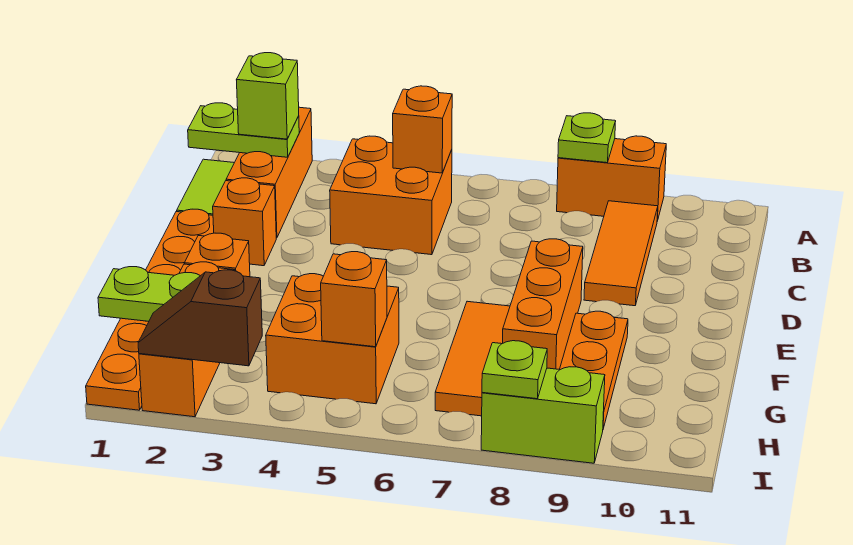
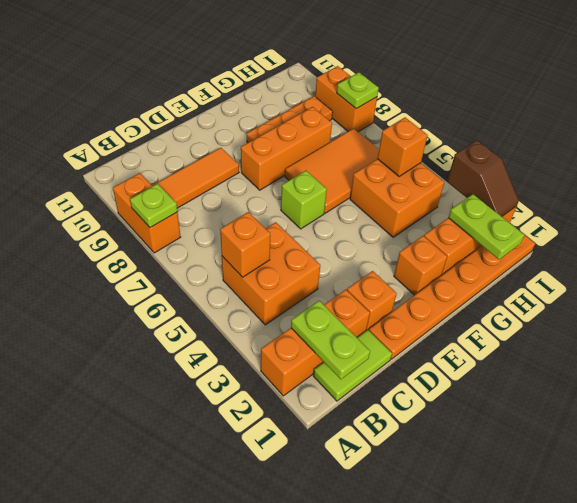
lime brick B2 level 3 -> lime brick E6 level 1
orange tile F7:H7 level 1 -> orange tile F6:H7 level 1
lime brick I8:I9 level 1 -> orange brick I8:I9 level 1

